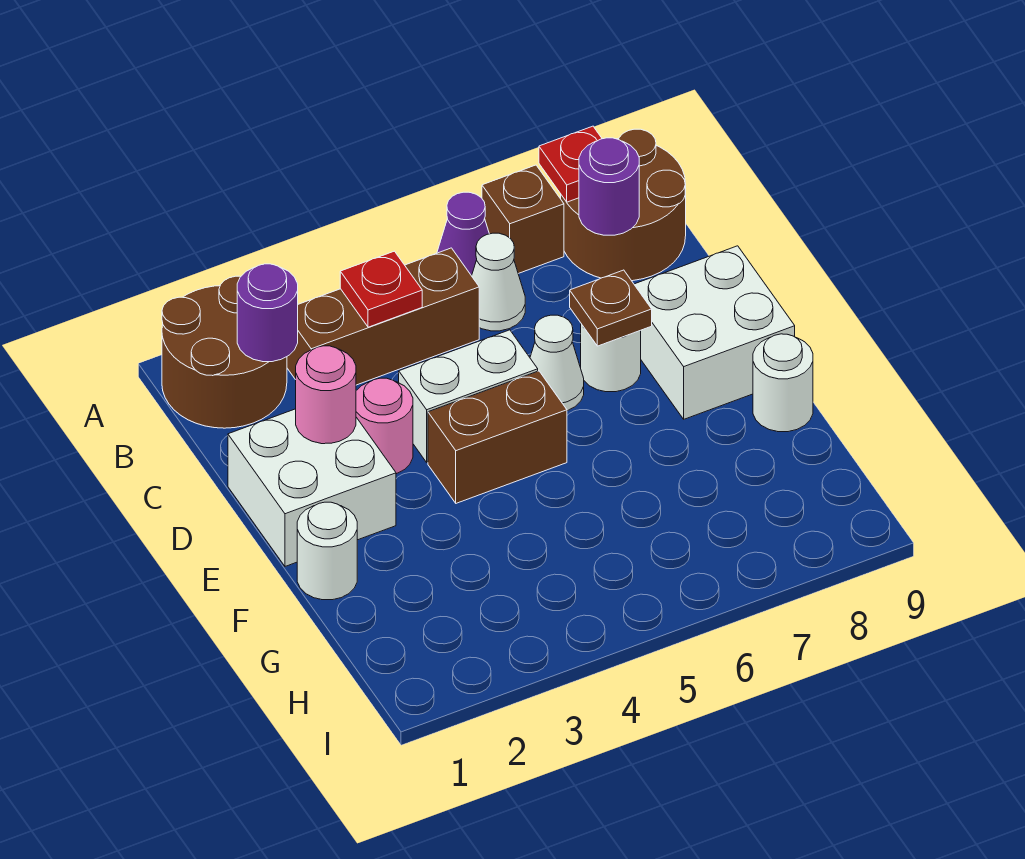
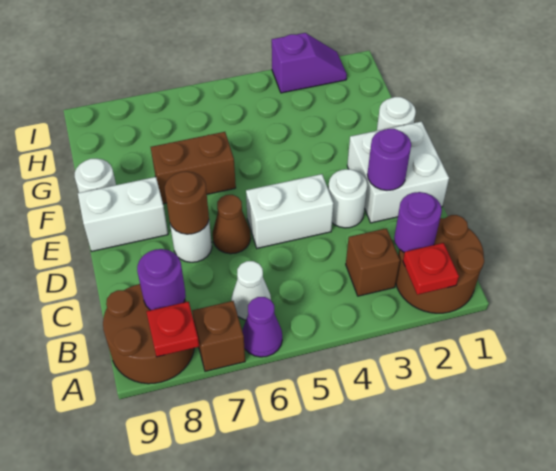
brown brick B3:B5 level 1 -> brown brick B3 level 1
red plate B4 level 2 -> red plate A2 level 2
pink round brick D2 level 2 -> purple round brick D2 level 2
pink round brick D3 level 1 -> white round brick D3 level 1
white cone D6 level 1 -> brown cone D6 level 1
brown plate D7 level 2 -> brown round brick D7 level 2
white brick D8:E9 level 1 -> white brick E8:E9 level 1
brown brick E4:E5 level 1 -> brown brick F6:F7 level 1
none -> purple slope I2:I3 level 1 top 3

